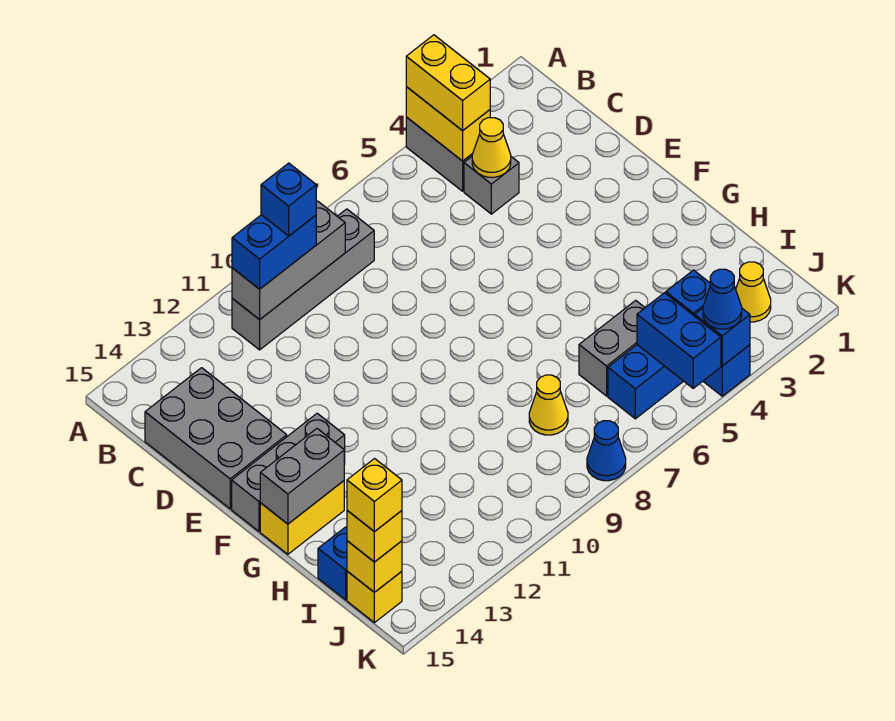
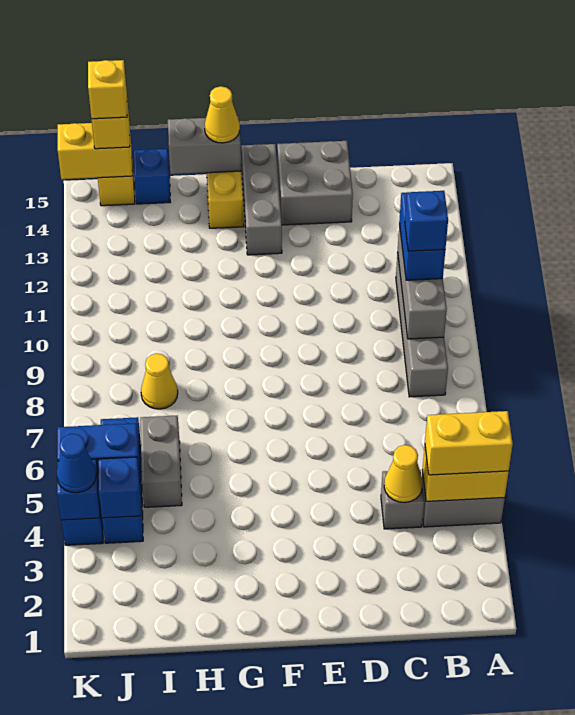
grey brick C14:E15 level 1 -> grey brick D14:E15 level 1
grey brick G14:G15 level 2 -> grey brick G15:H15 level 2
yellow cone J2 level 1 -> yellow cone G15 level 3
yellow brick J15 level 2 -> yellow brick J15:K15 level 2
blue cone K8 level 1 -> none

